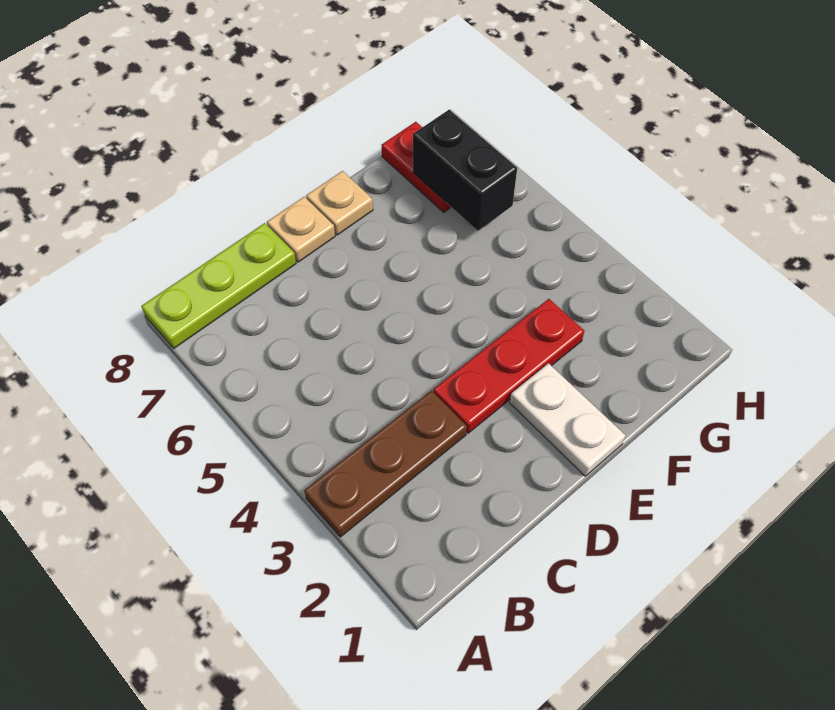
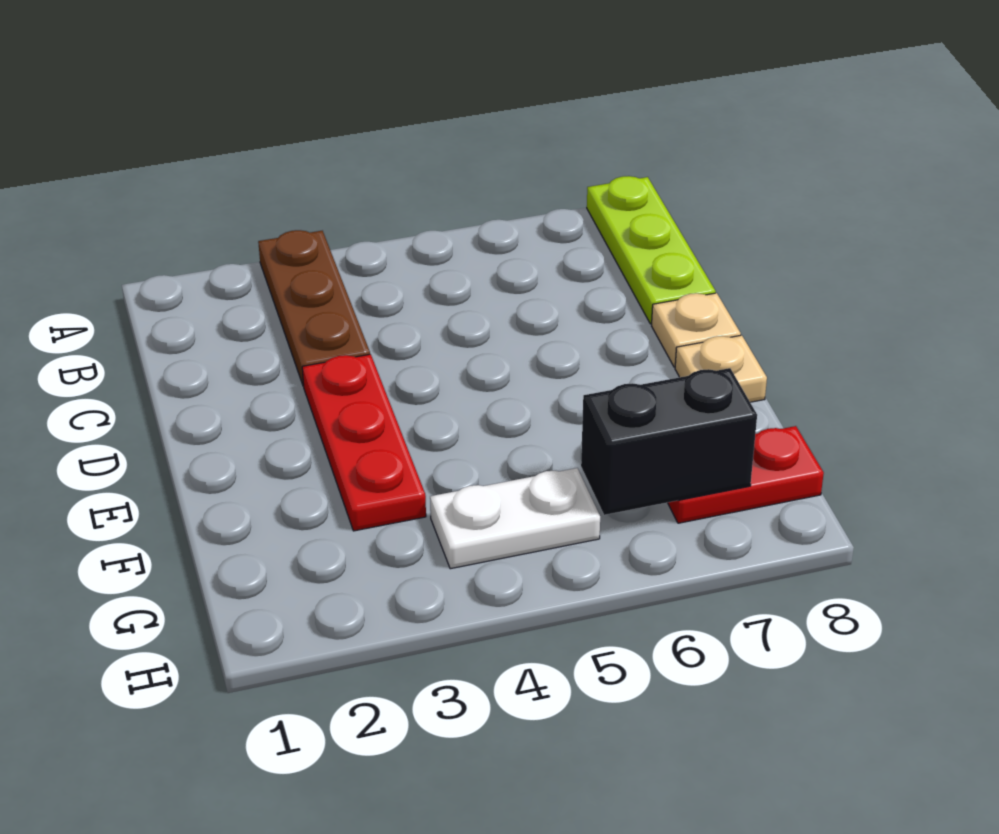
white plate E1:E2 level 1 -> white plate G4:G5 level 1

